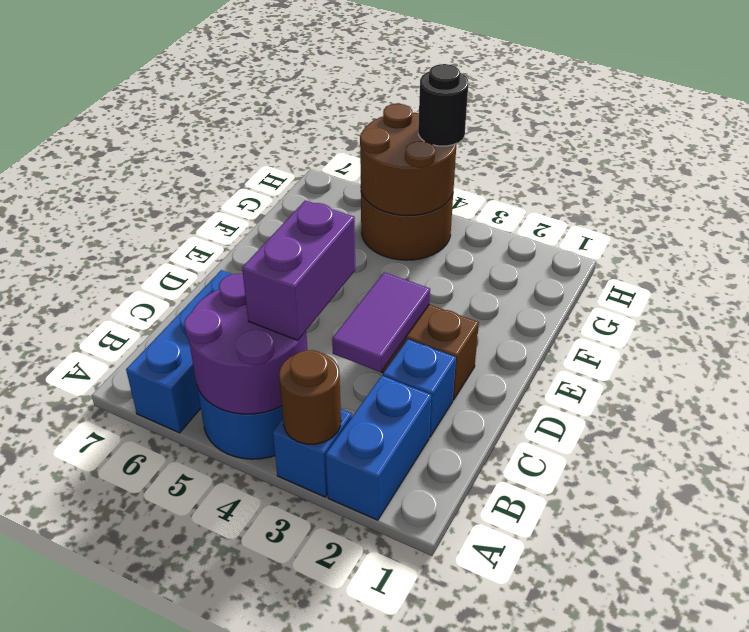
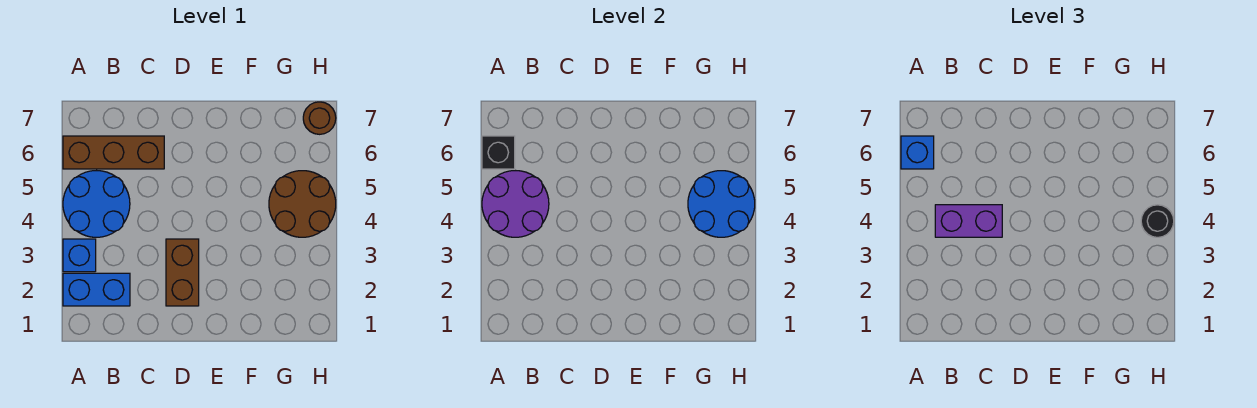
brown round brick A3 level 2 -> brown round brick H7 level 1
blue brick A6:C6 level 1 -> brown brick A6:C6 level 1
none -> black brick A6 level 2
blue brick C2 level 1 -> blue brick A6 level 3
purple tile C3:D3 level 2 -> none
brown round brick G4:H5 level 2 -> blue round brick G4:H5 level 2

